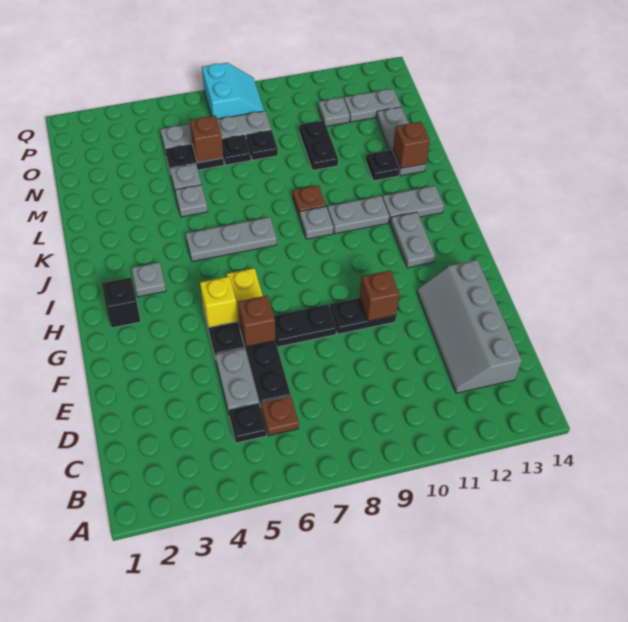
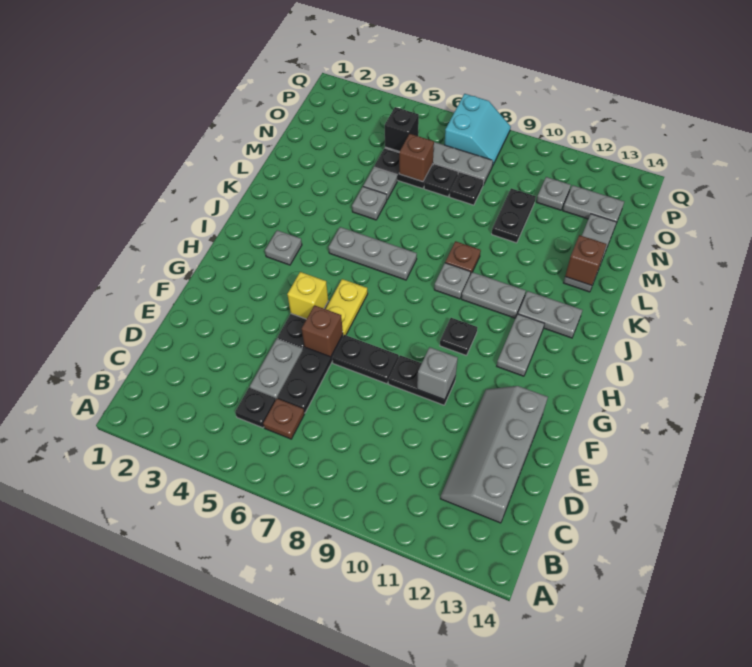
brown brick F10 level 2 -> grey brick F10 level 2
black brick H2 level 1 -> black brick O5 level 2
black plate L12 level 1 -> black plate H10 level 1

